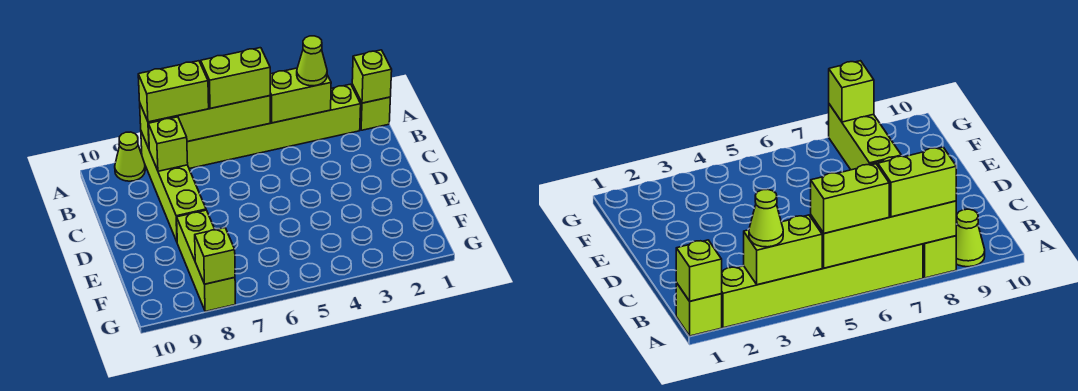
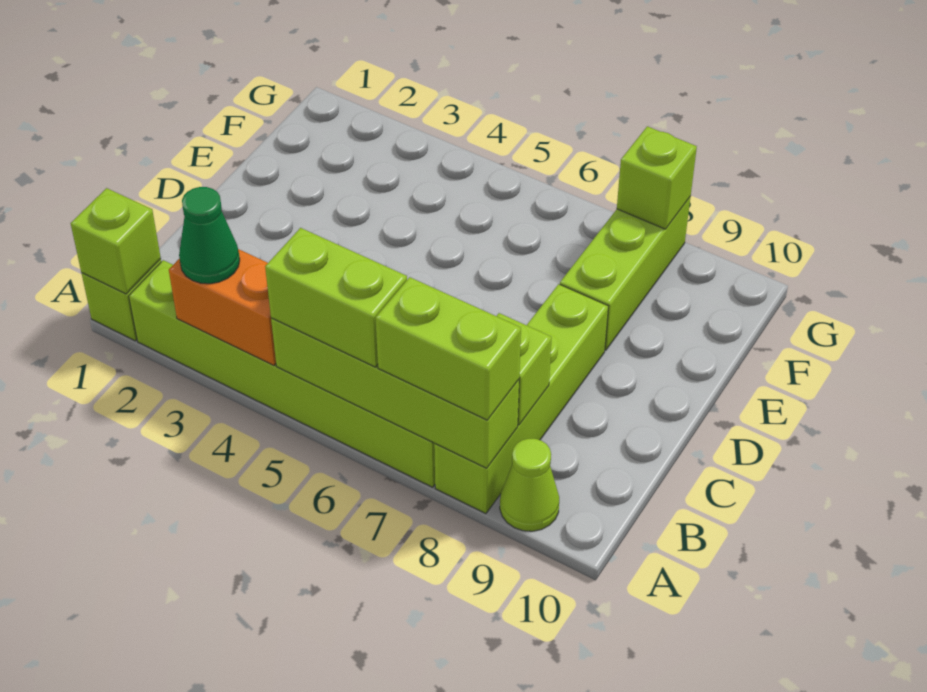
lime brick A3:A4 level 2 -> orange brick A3:A4 level 2
lime cone A3 level 3 -> green cone A3 level 3

